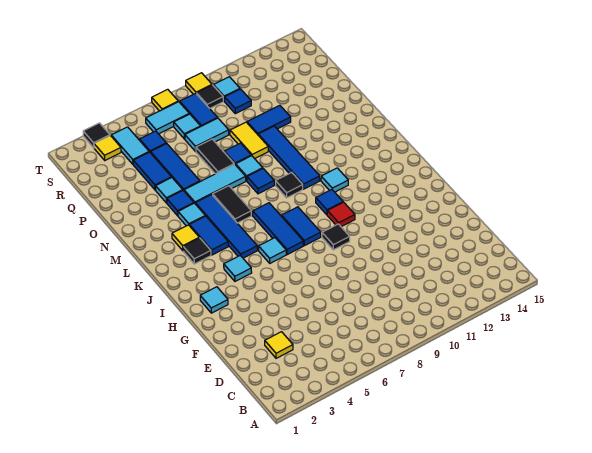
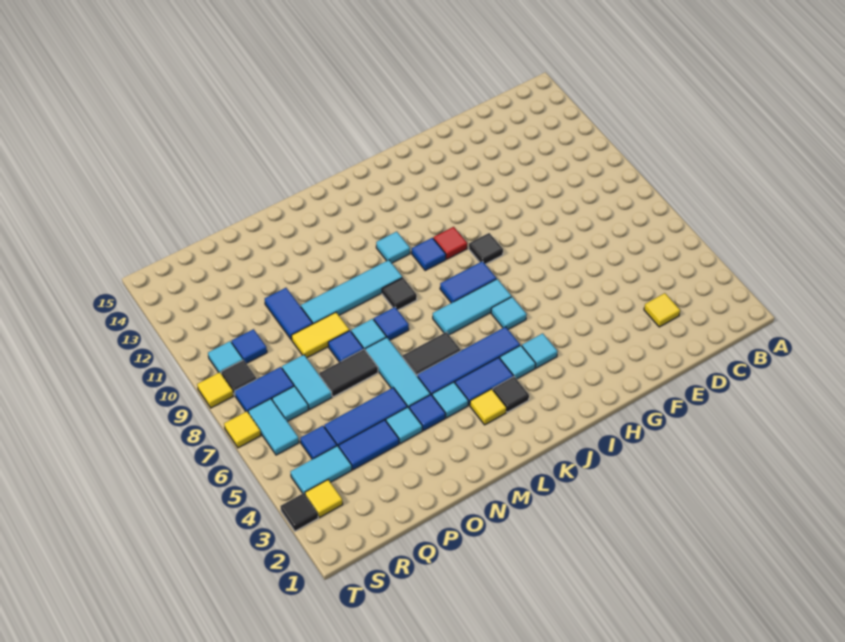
cyan tile H2 level 1 -> cyan tile J4 level 1
blue tile I7:K7 level 1 -> cyan tile I7:K7 level 1
blue tile L10:O10 level 1 -> cyan tile L10:O10 level 1

